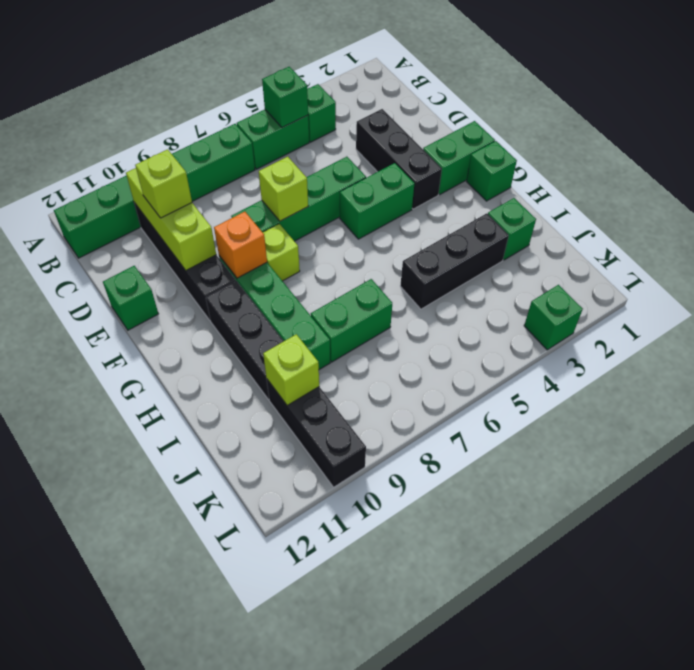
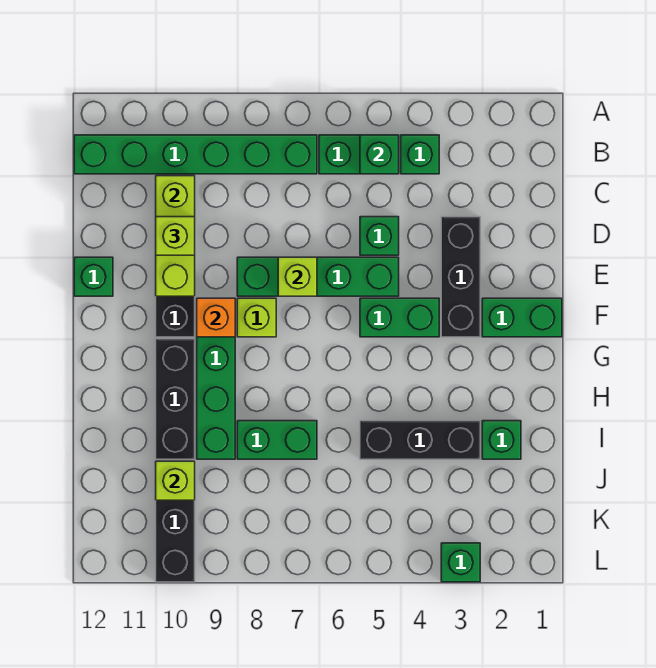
green brick G1 level 1 -> green brick D5 level 1

